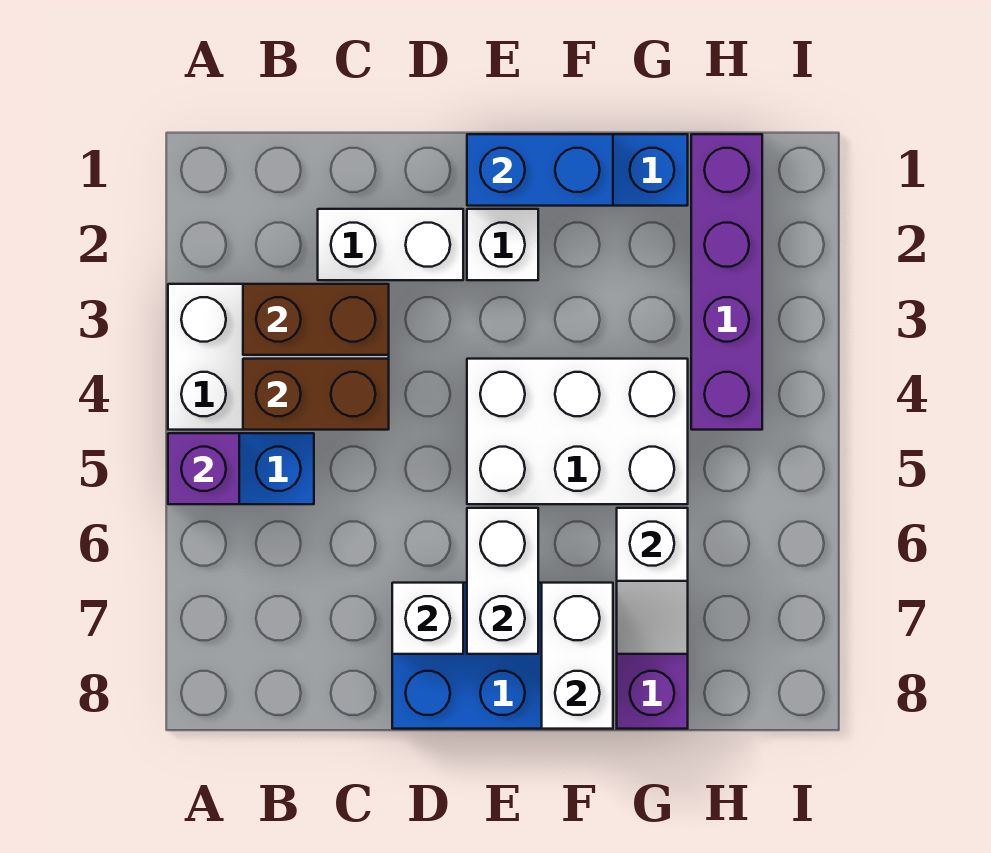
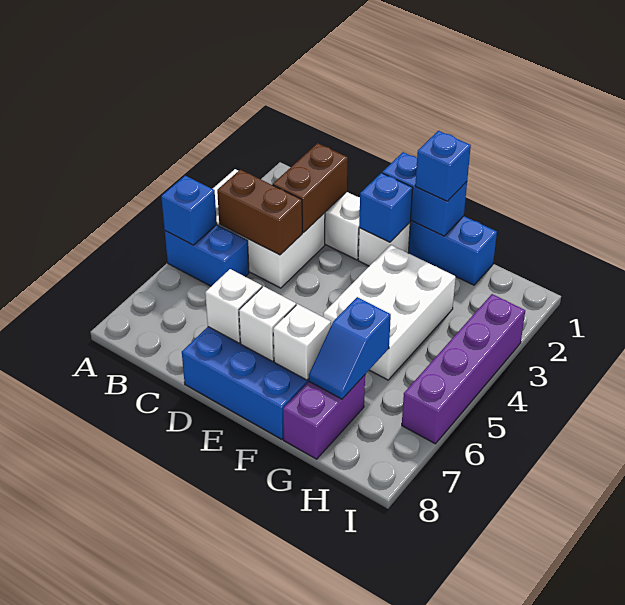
purple brick A5 level 2 -> blue brick A5 level 2
brown brick B3:C3 level 2 -> brown brick C2:C3 level 2
none -> blue brick E2 level 2
white brick E4:G5 level 1 -> white brick F3:G5 level 1
white brick E6:E7 level 2 -> white brick E7 level 2
none -> blue brick F1 level 3
white brick F7:F8 level 2 -> white brick F7 level 2
white slope G6:G7 level 2 top 6 -> blue slope G6:G7 level 2 top 6
purple brick H1:H4 level 1 -> purple brick I3:I6 level 1

